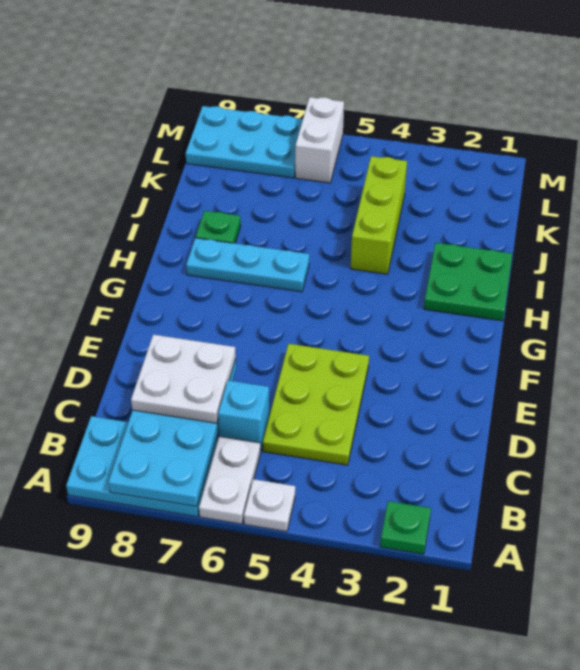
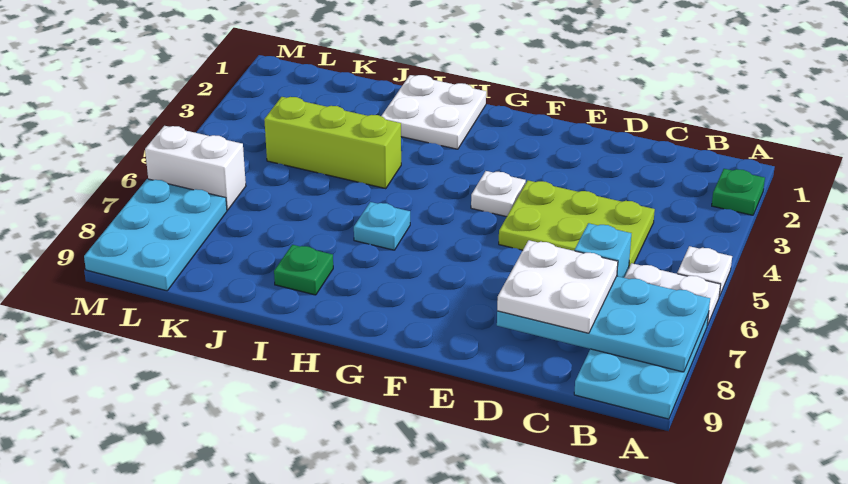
none -> white plate F4 level 1
green plate H1:I2 level 1 -> white plate H1:I2 level 1
cyan plate H6:H8 level 1 -> cyan plate H6 level 1

